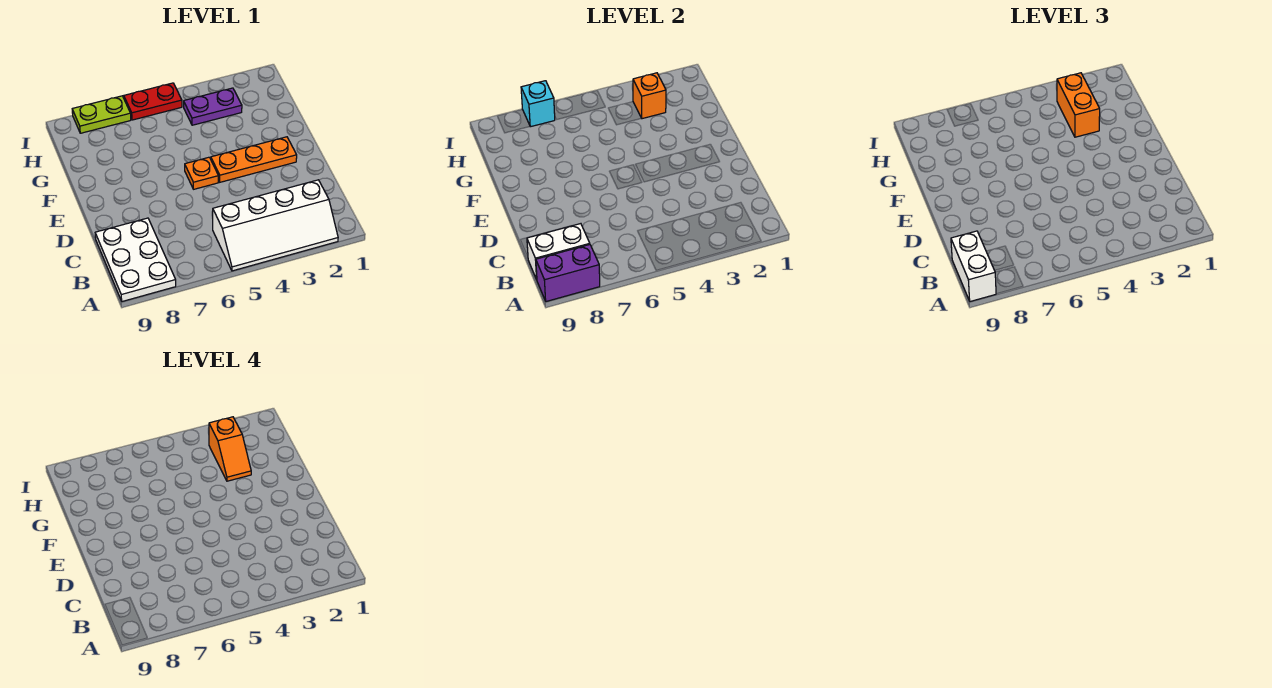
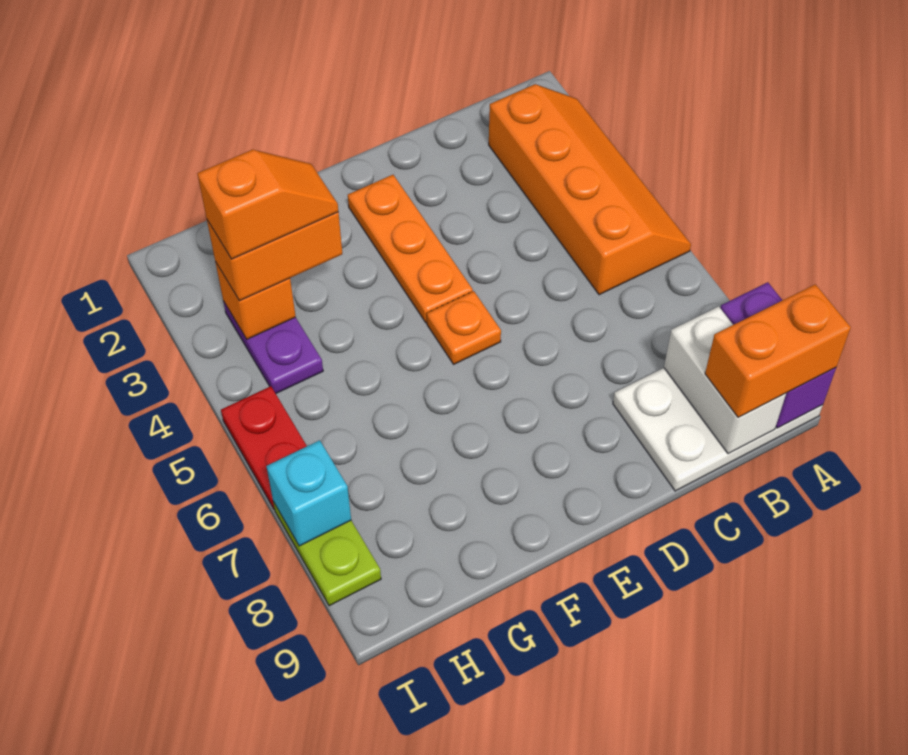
white slope A2:B5 level 1 top B -> orange slope A2:B5 level 1 top B
white brick A9:B9 level 3 -> orange brick A9:B9 level 3

